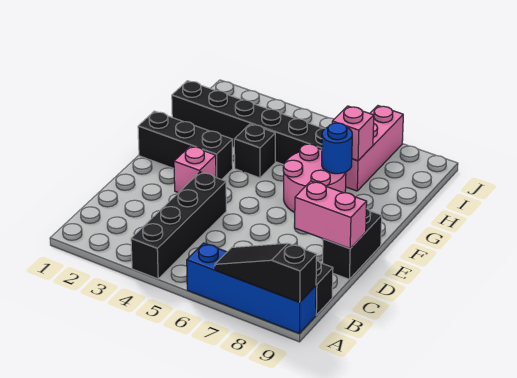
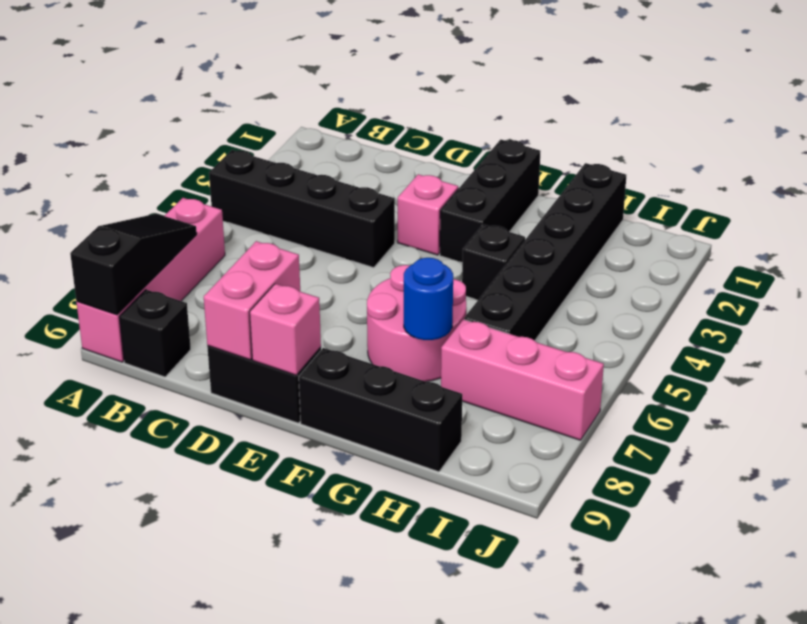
blue brick A6:A9 level 1 -> pink brick A6:A9 level 1
none -> black brick F9:H9 level 1
pink brick H7 level 2 -> pink brick E9 level 2

